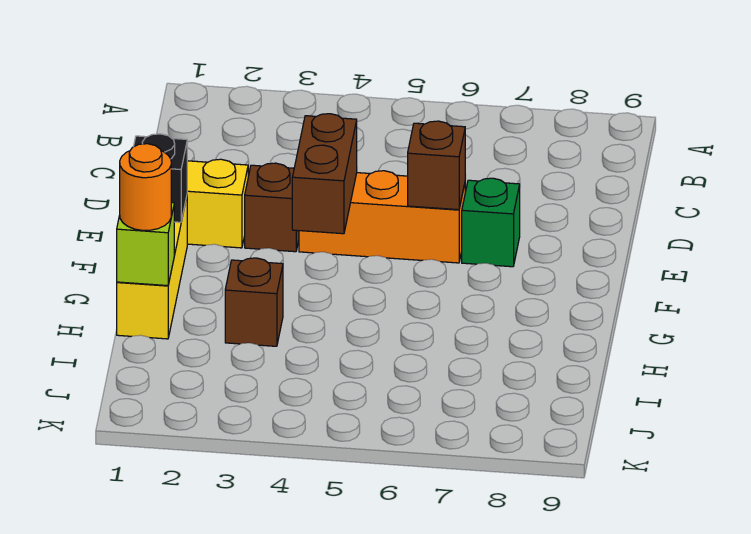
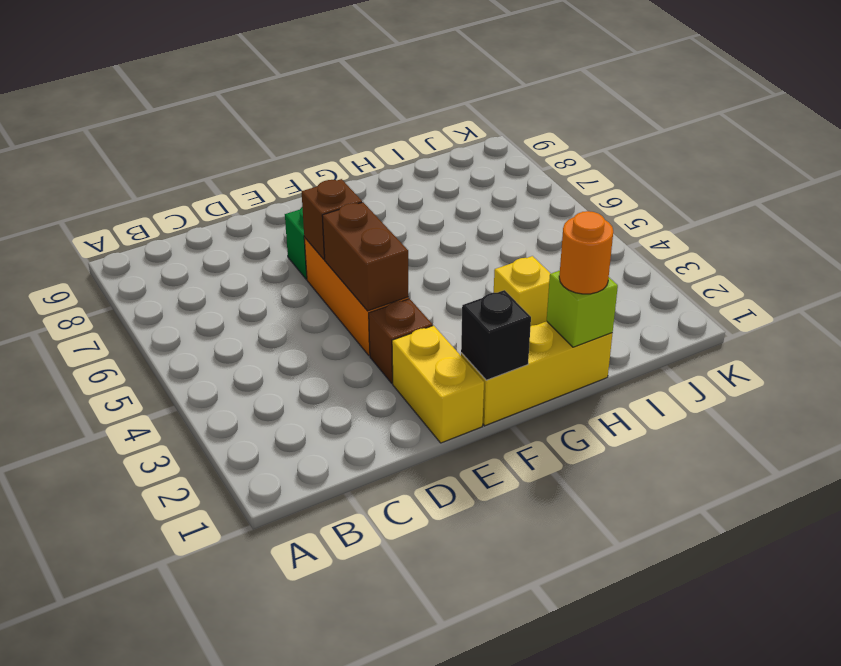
brown brick E4:F4 level 2 -> brown brick E4:E5 level 2
brown brick H3 level 1 -> yellow brick H3 level 1

